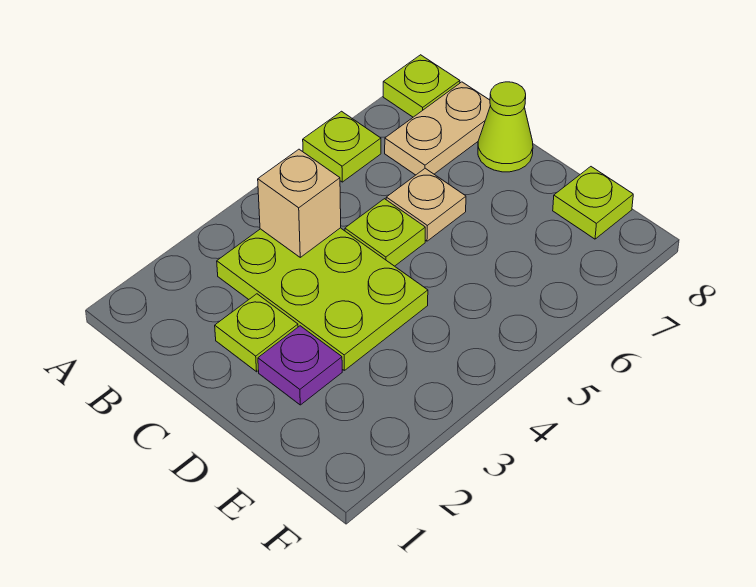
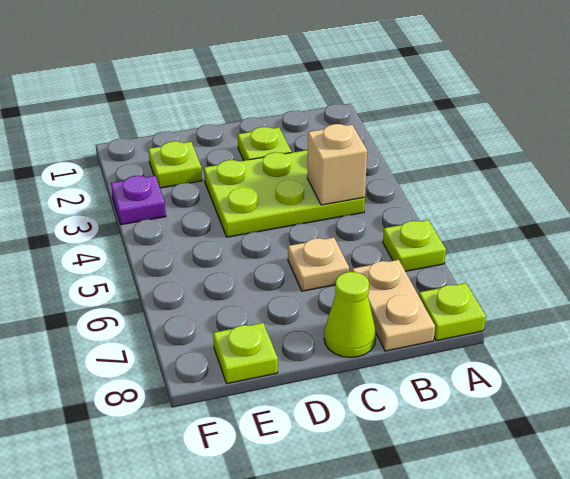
lime plate C5 level 1 -> lime plate E2 level 1
purple plate D2 level 1 -> purple plate F3 level 1

